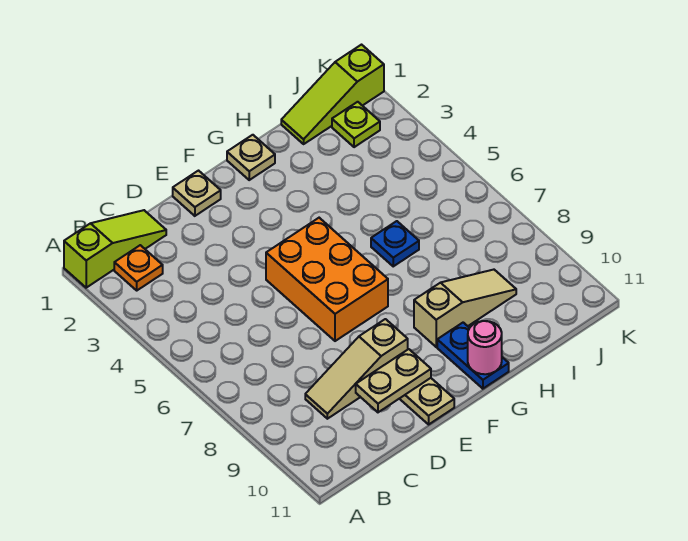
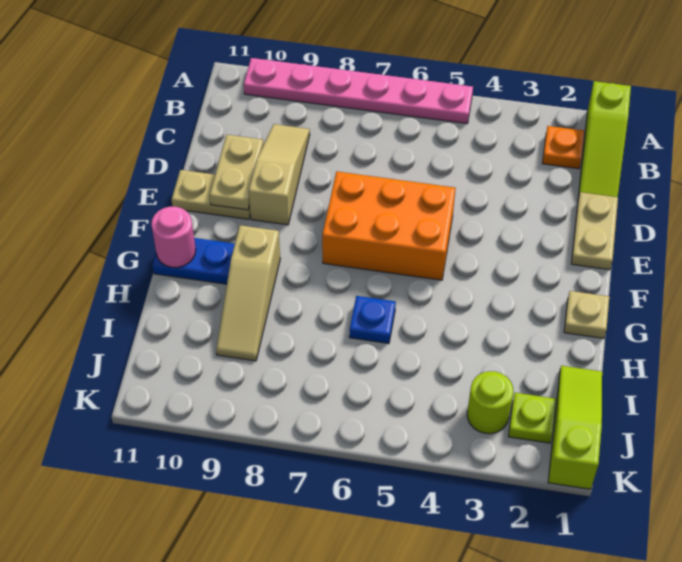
none -> pink plate A5:A10 level 1
tan plate E1 level 1 -> tan plate D1:E1 level 1
none -> lime round brick J3 level 1

